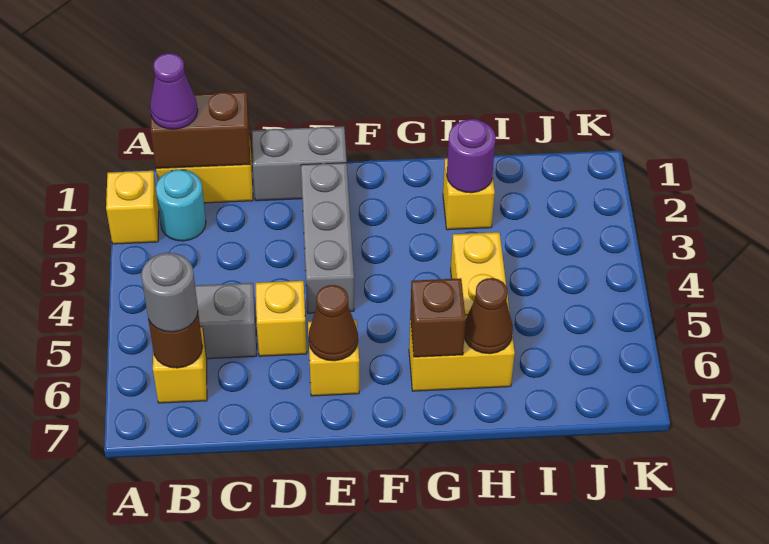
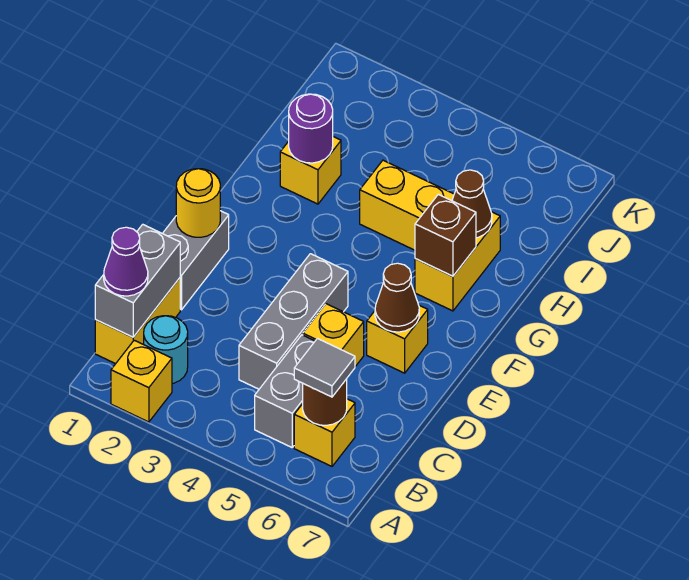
brown brick B1:C1 level 2 -> grey brick B1:C1 level 2
grey round brick B6 level 3 -> grey tile B6 level 3
none -> yellow round brick E1 level 2
grey brick E2:E4 level 1 -> grey brick C4:E4 level 1

